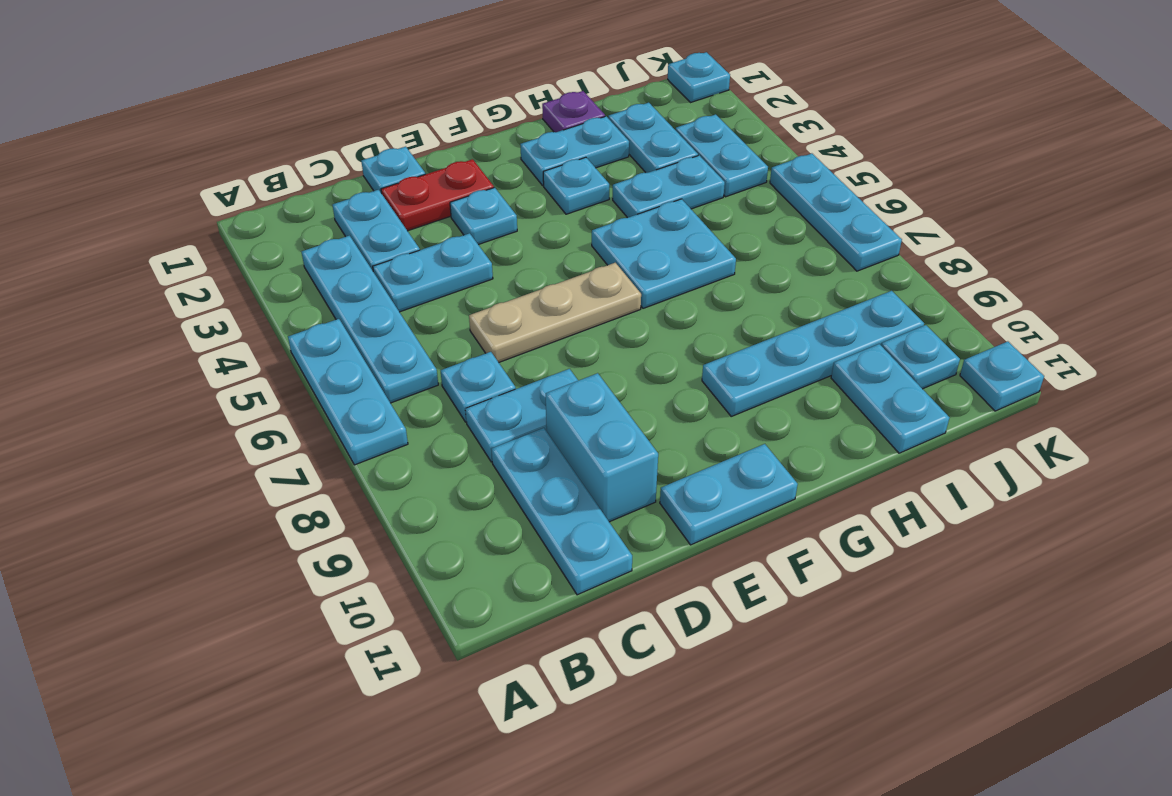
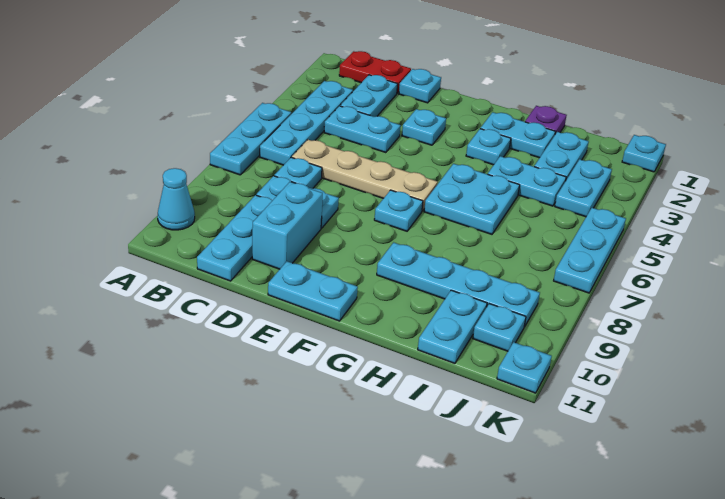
none -> cyan cone A10 level 1
red plate D2:E2 level 1 -> red plate B1:C1 level 1
tan plate D6:F6 level 1 -> tan plate C6:F6 level 1
none -> cyan plate F7 level 1

